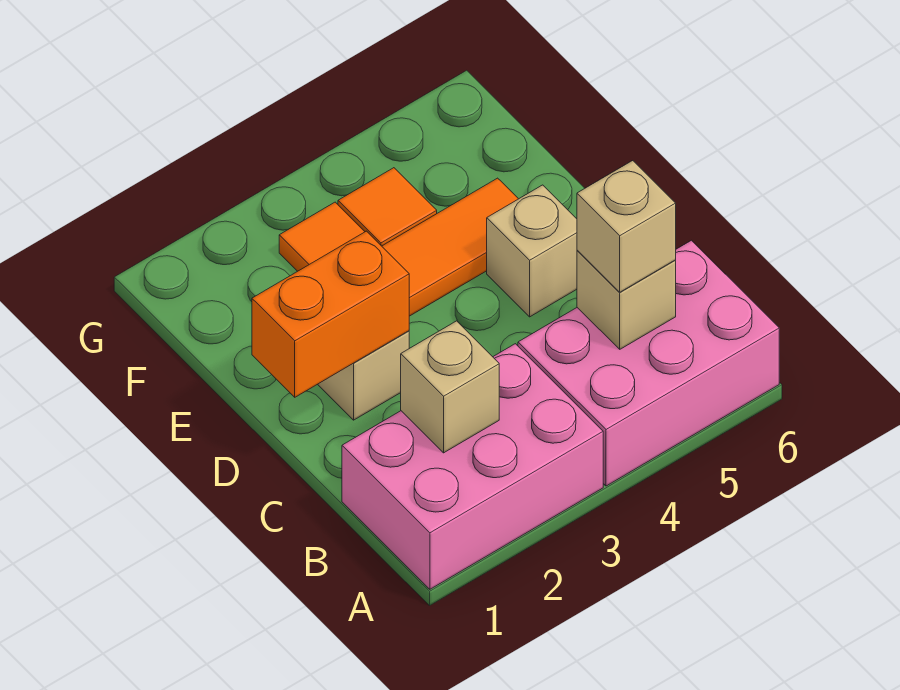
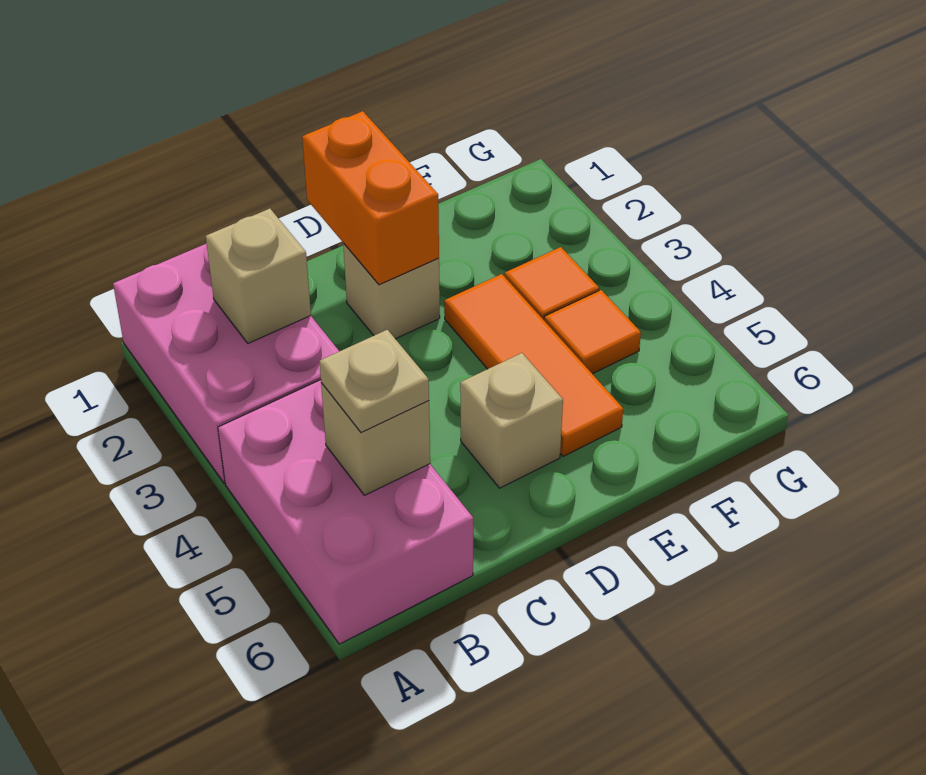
tan brick B5 level 3 -> tan plate B5 level 3

